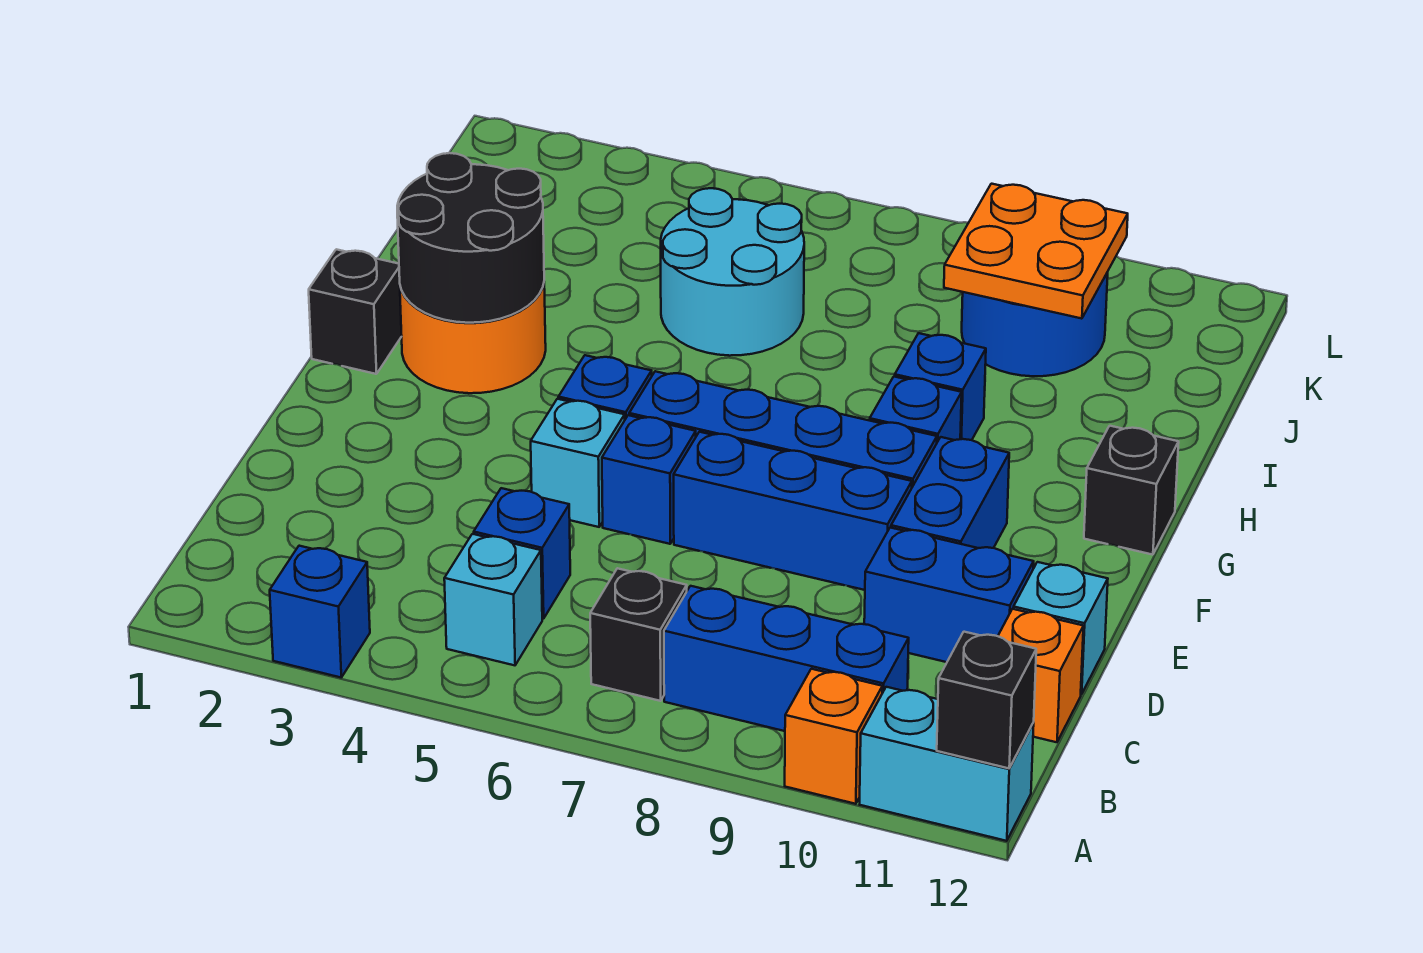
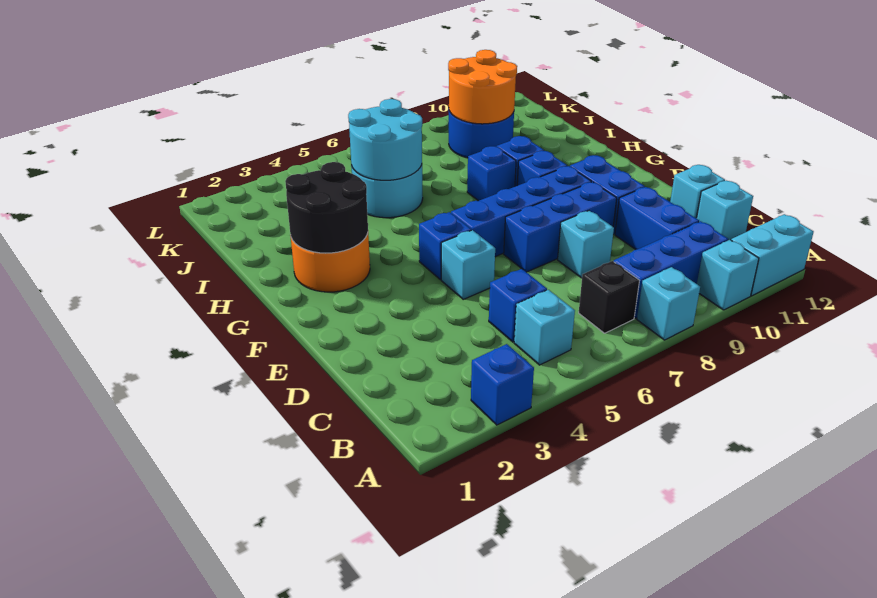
none -> cyan brick A8 level 1
orange brick A10 level 1 -> cyan brick A10 level 1
black brick A12 level 2 -> none
orange brick C12 level 1 -> cyan brick C12 level 1
none -> cyan brick D8 level 1
blue brick D10:D11 level 1 -> blue brick C10:D10 level 1
blue brick E6 level 1 -> blue brick H8 level 1
black brick G1 level 1 -> none
black brick G12 level 1 -> none
none -> cyan round brick I5:J6 level 2
orange plate J9:K10 level 2 -> orange round brick J9:K10 level 2

